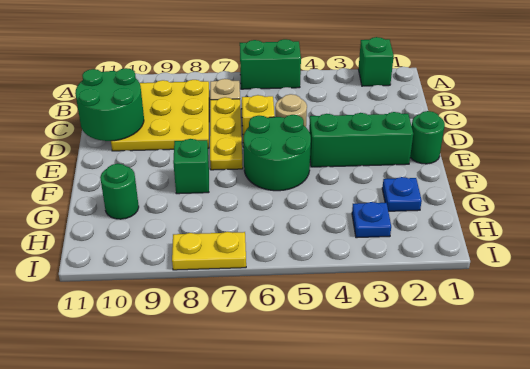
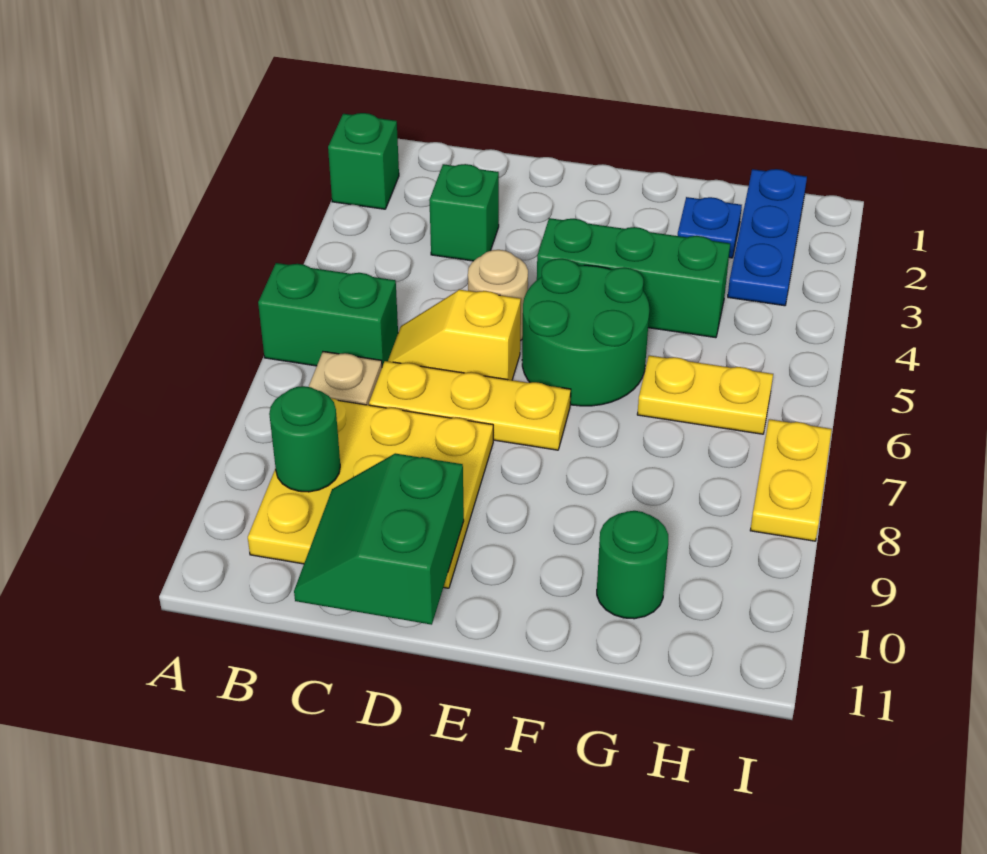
green brick A5:A6 level 1 -> green brick A6:B6 level 1
green round brick C10:D11 level 2 -> green slope C10:D11 level 2 top D
green round brick E1 level 1 -> green round brick B9 level 2
green brick E2:E4 level 1 -> green brick E4:G4 level 1
green brick F8 level 1 -> green brick C3 level 1
none -> yellow plate G6:H6 level 1
blue plate H3 level 1 -> blue plate H1:H3 level 1

